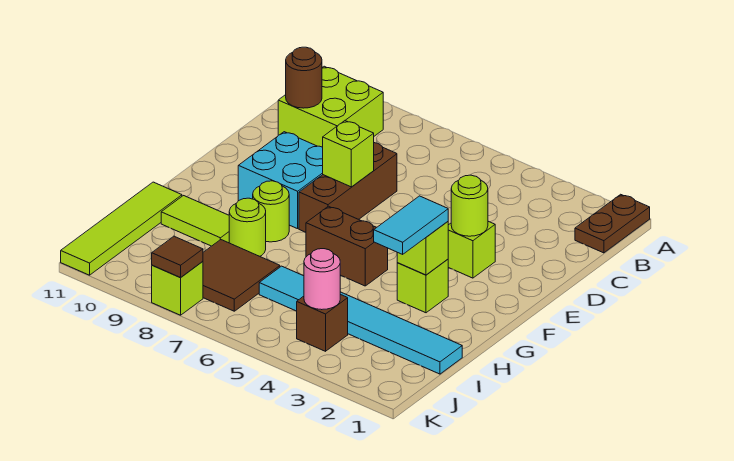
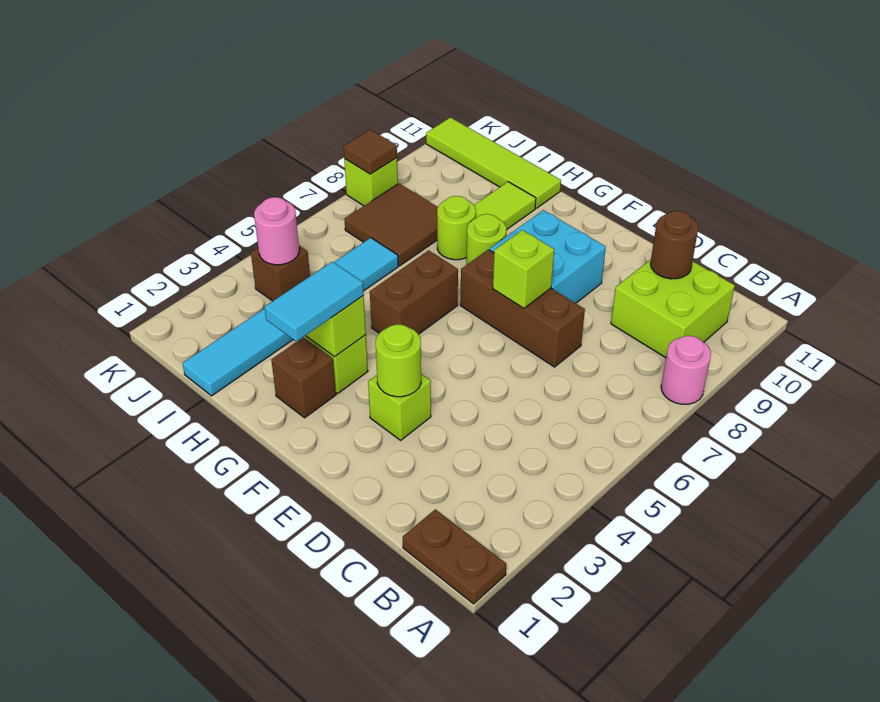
none -> pink round brick A8 level 1
none -> brown brick G2 level 1
cyan tile G3:H3 level 3 -> cyan tile G2:G3 level 3

